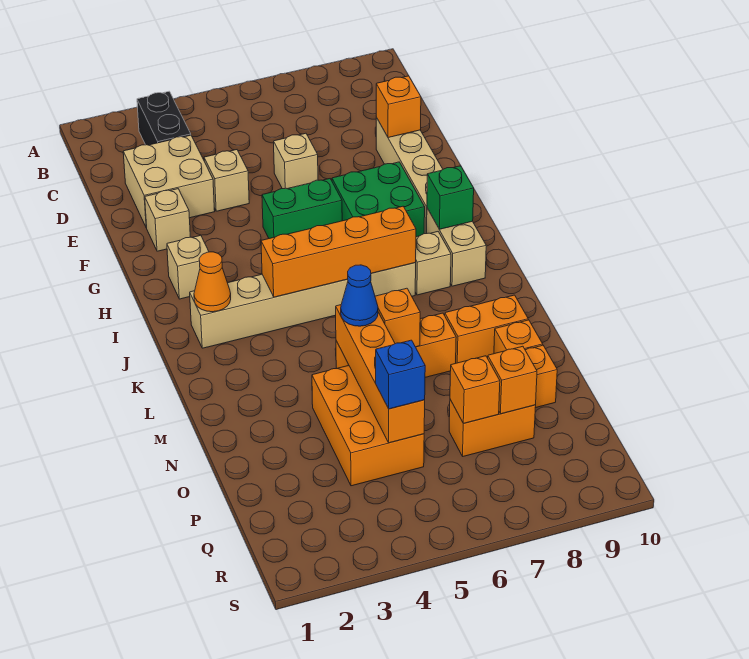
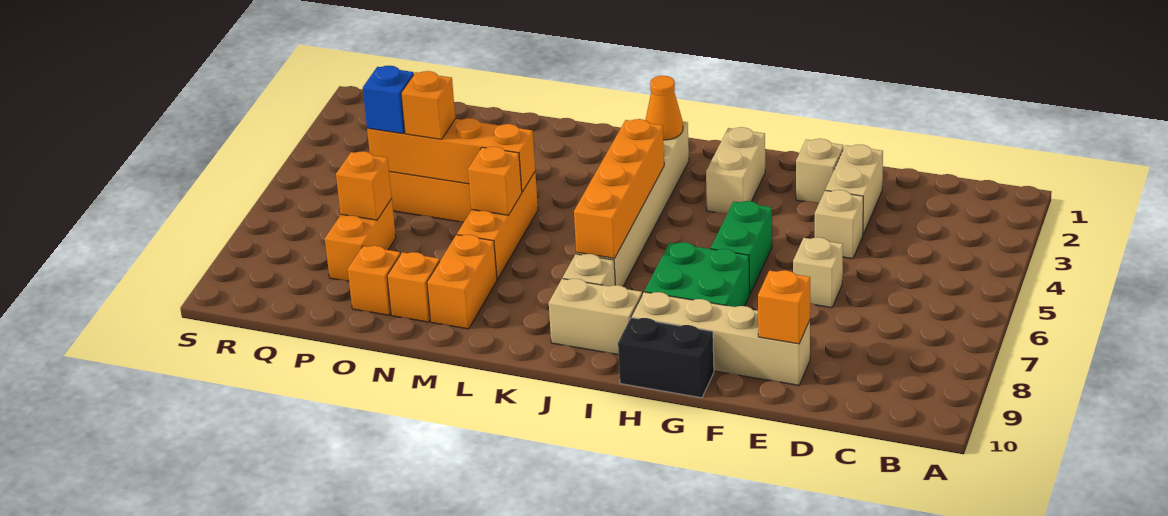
black brick B3:C3 level 1 -> black brick G10:H10 level 1
tan brick D2:E3 level 1 -> tan brick E2:E3 level 1
tan brick H2 level 1 -> tan brick H2:H3 level 1
green brick I9 level 2 -> none
blue cone M5 level 3 -> none
orange brick P8 level 2 -> orange brick O5 level 3

